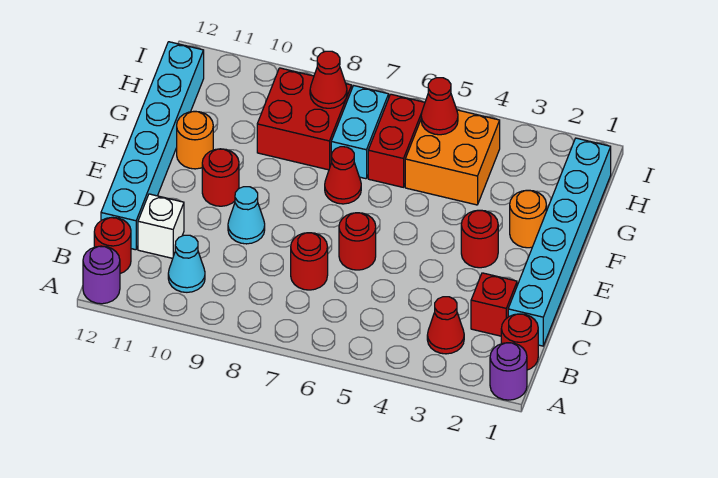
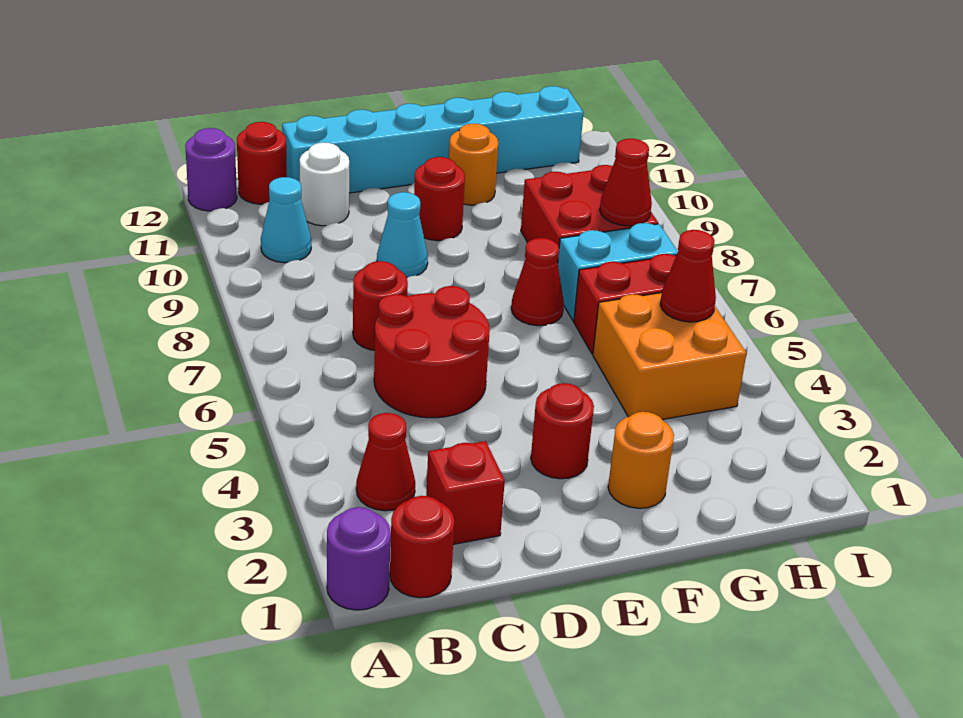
cyan brick C1:H1 level 1 -> none
white brick C11 level 1 -> white round brick C11 level 1
red round brick D6 level 1 -> red round brick C5:D6 level 1

